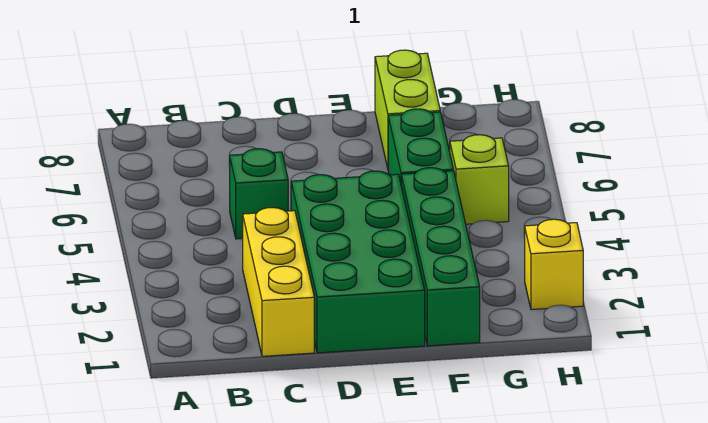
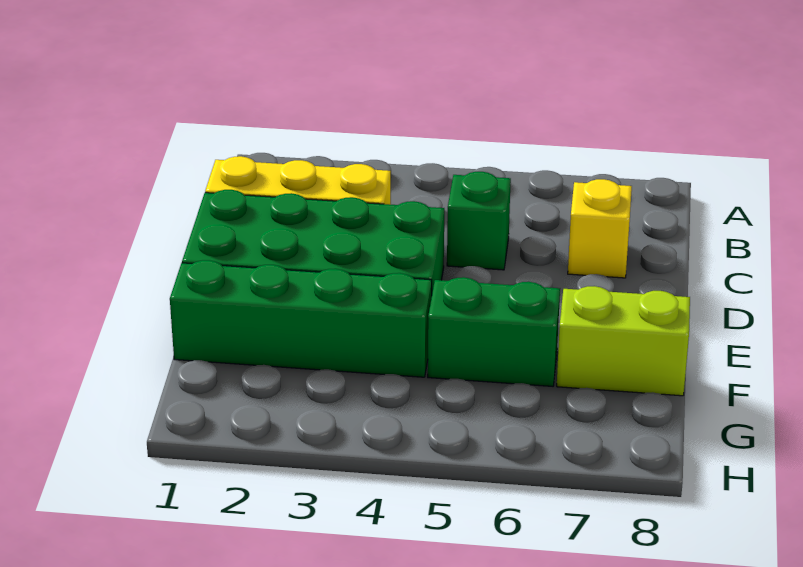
lime brick G5 level 1 -> none
yellow brick H2 level 1 -> yellow brick C7 level 1

